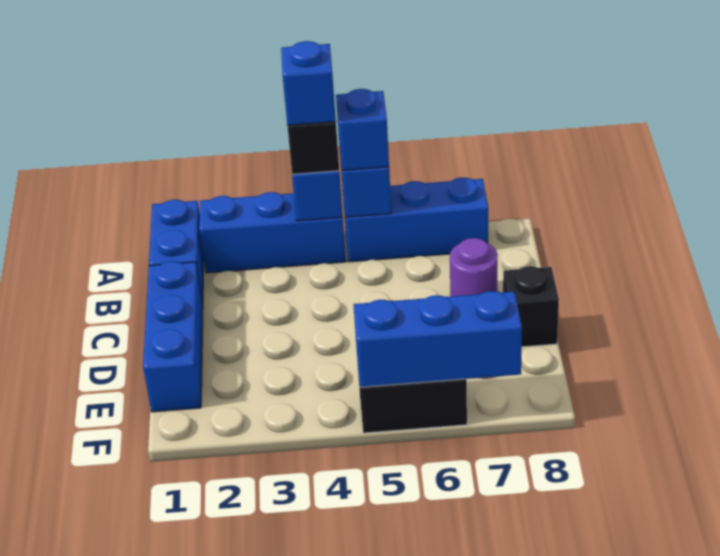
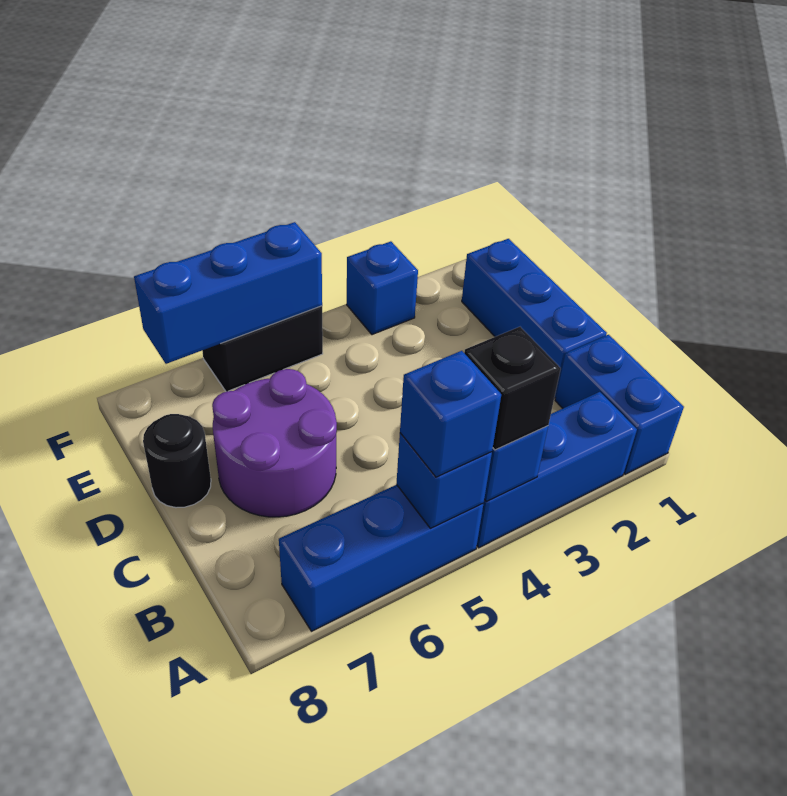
blue brick A4 level 4 -> blue brick F3 level 1
purple round brick C7 level 1 -> purple round brick C6:D7 level 1
black brick D8 level 1 -> black round brick D8 level 1

